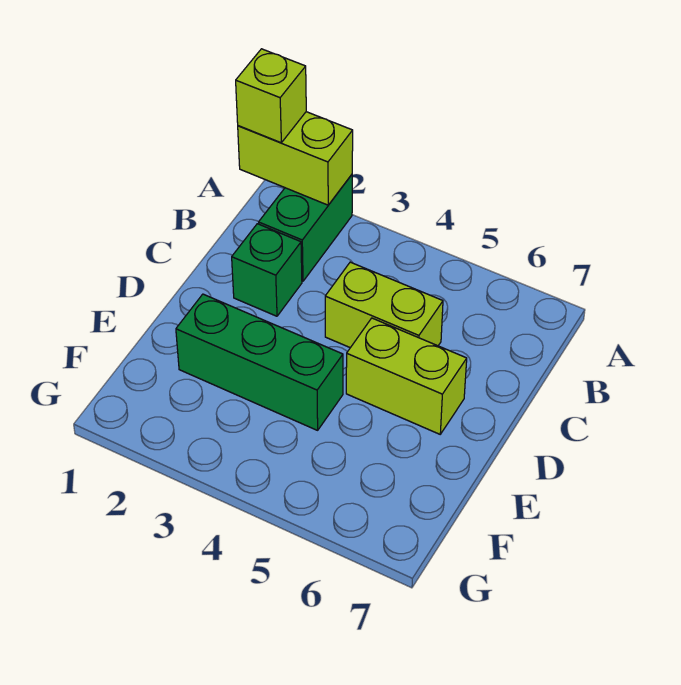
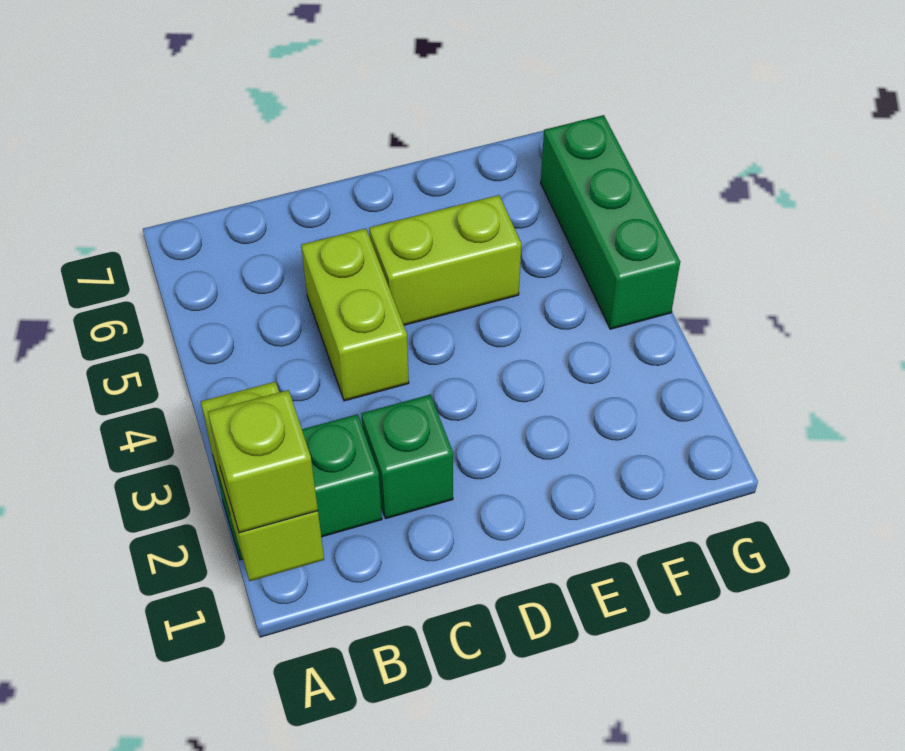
lime brick D5:D6 level 1 -> lime brick D5:E5 level 1
green brick E2:E4 level 1 -> green brick G4:G6 level 1

